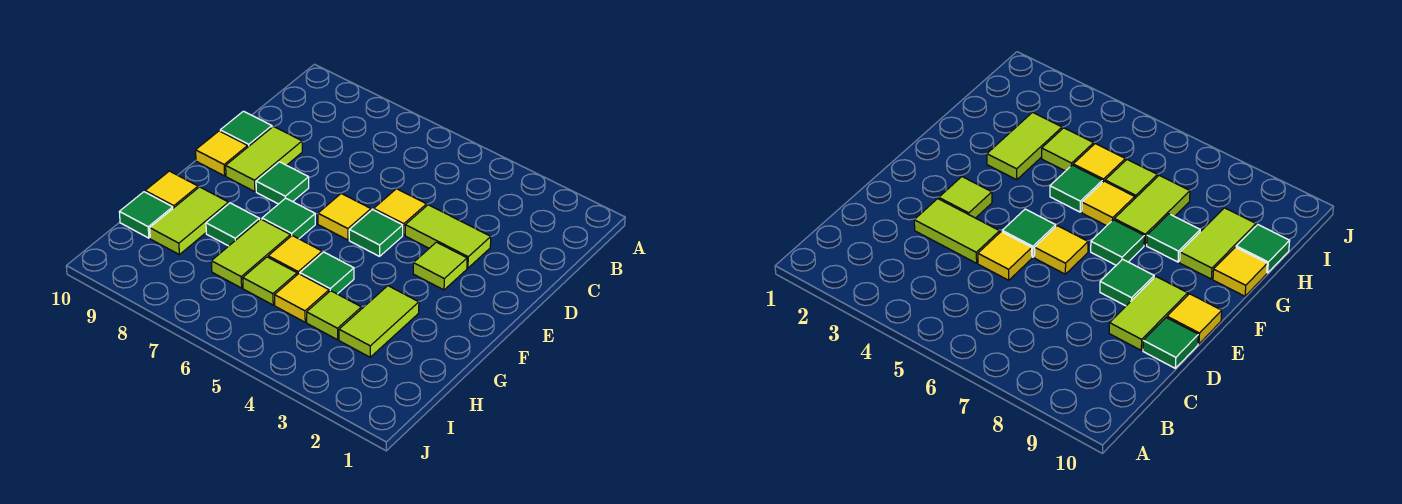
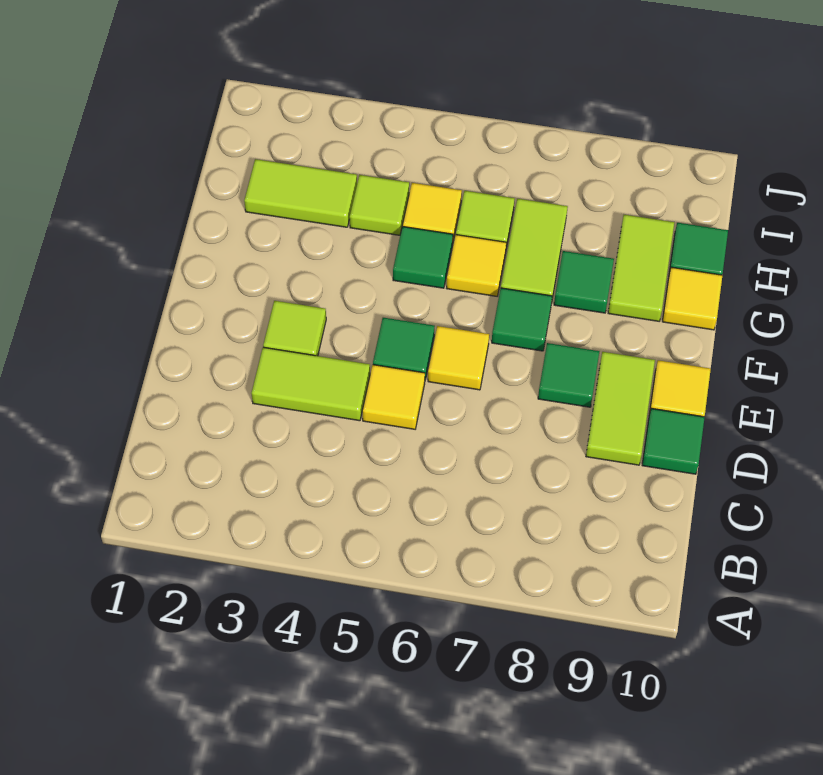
lime tile G3:H3 level 1 -> lime tile H2:H3 level 1

